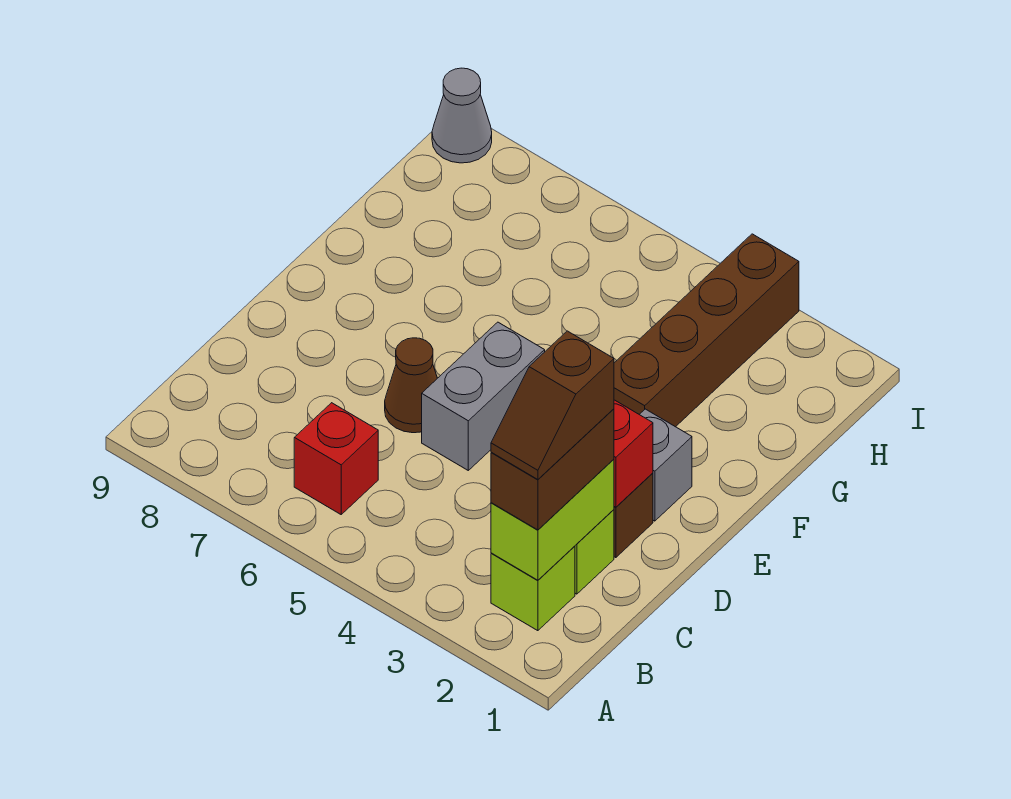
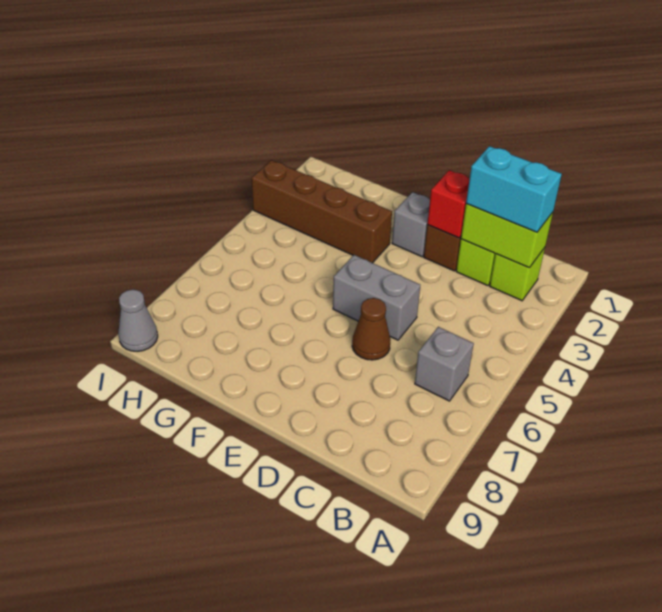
brown brick B2:C2 level 3 -> cyan brick B2:C2 level 3
brown slope B2:C2 level 4 top C -> none
red brick B6 level 1 -> grey brick B6 level 1

